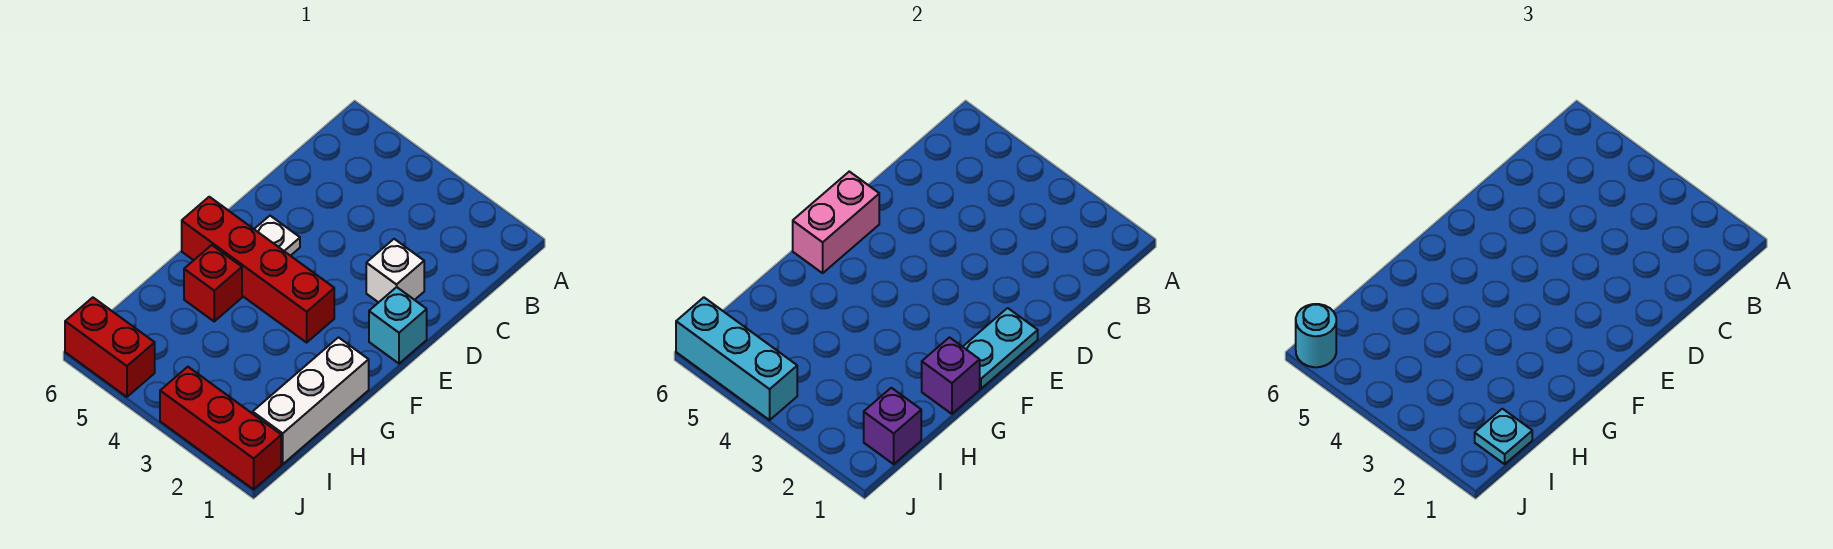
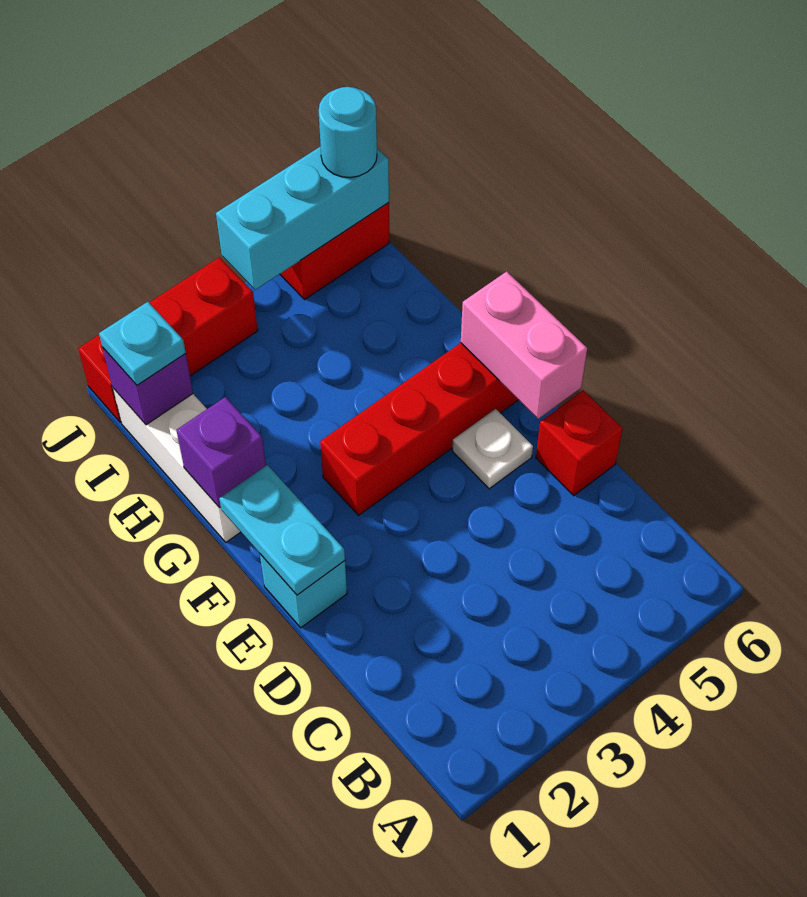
white brick D2 level 1 -> none
red brick G5 level 1 -> red brick D6 level 1

